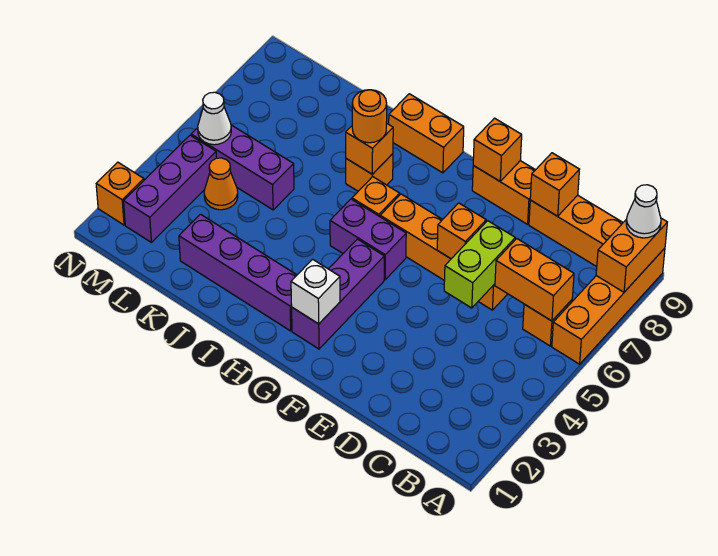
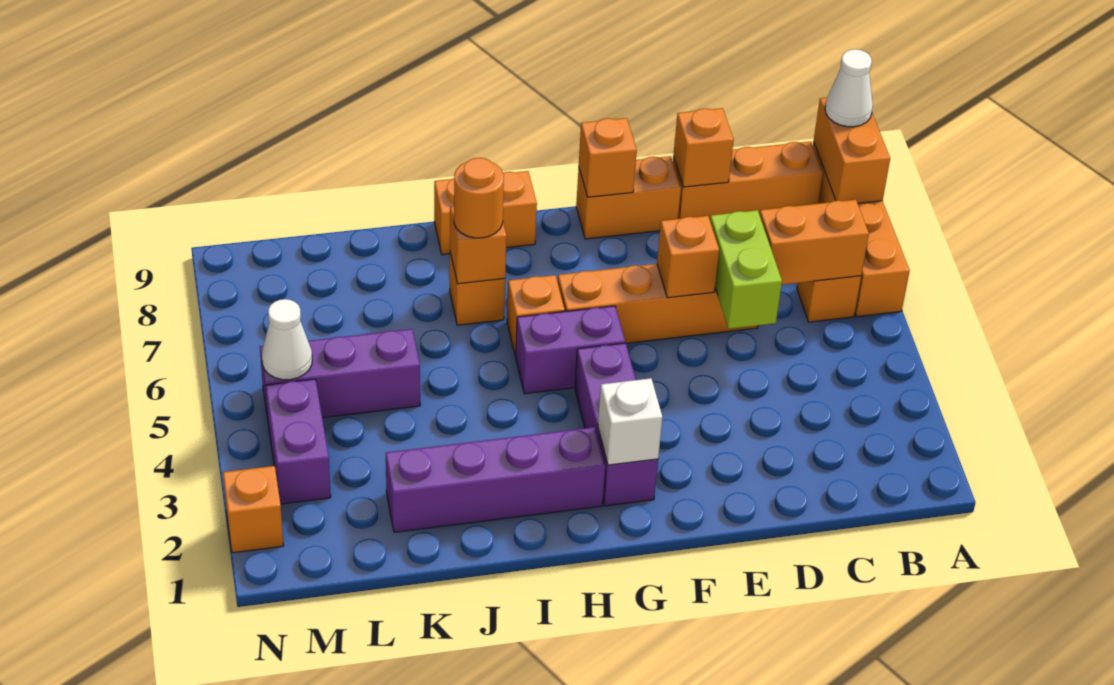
orange cone L4 level 1 -> none
purple brick M2:M4 level 1 -> purple brick M3:M4 level 1

